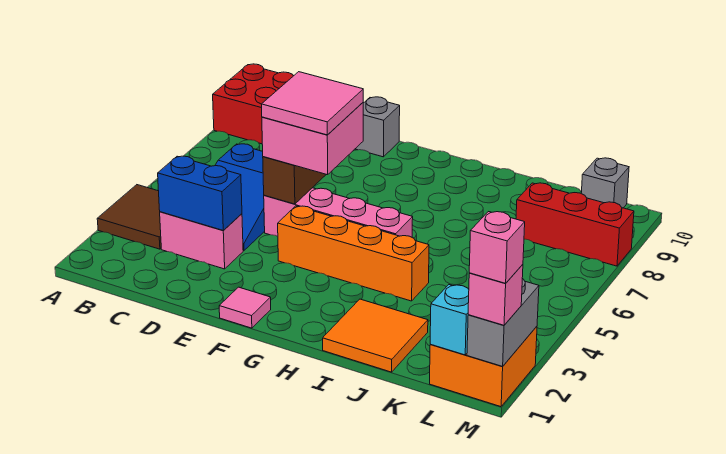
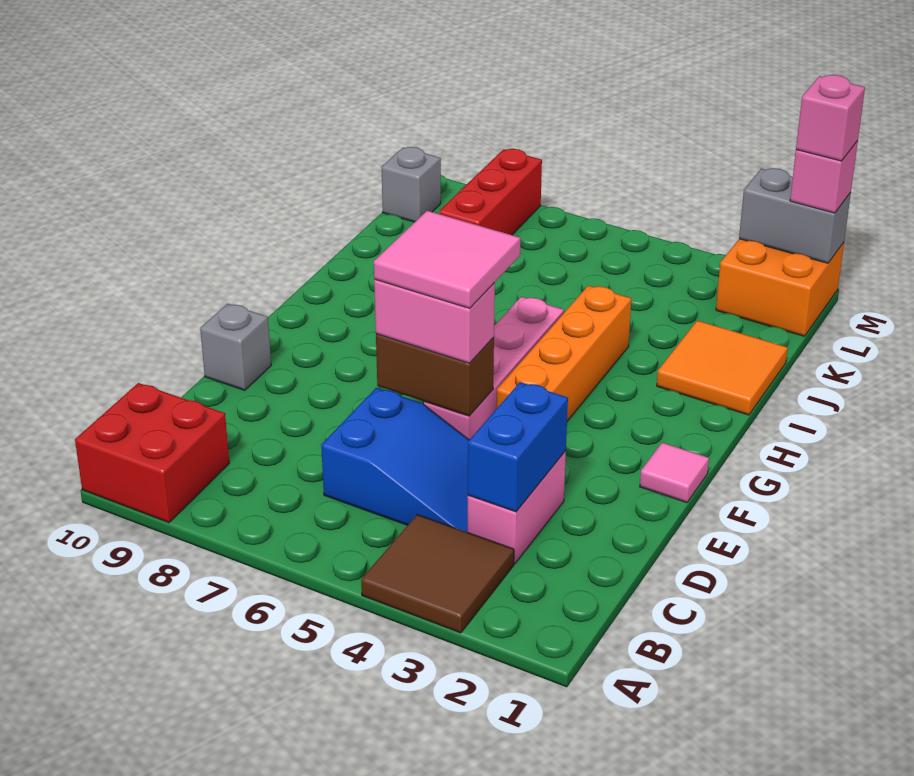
pink brick E5:F6 level 3 -> pink brick E5:E6 level 3
cyan brick L1 level 2 -> none

